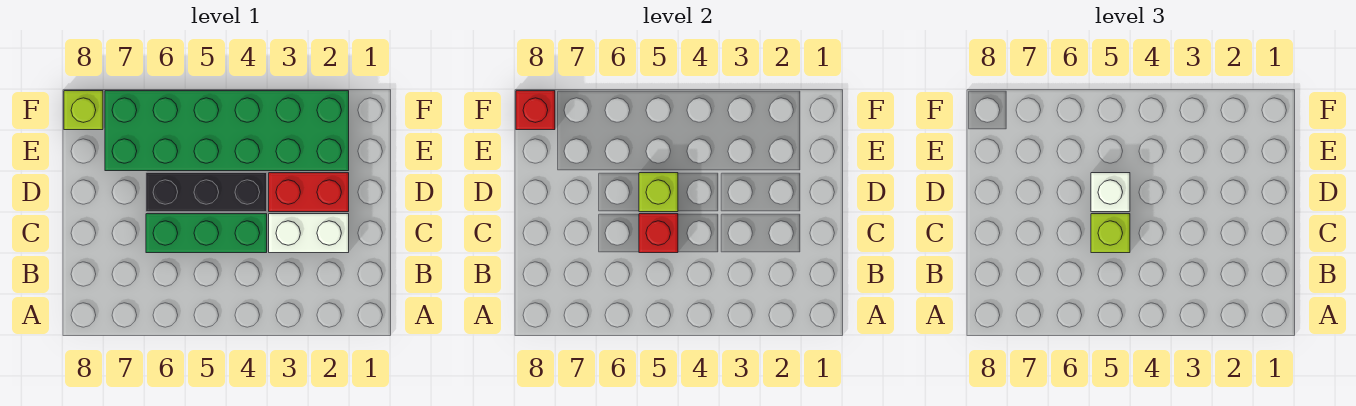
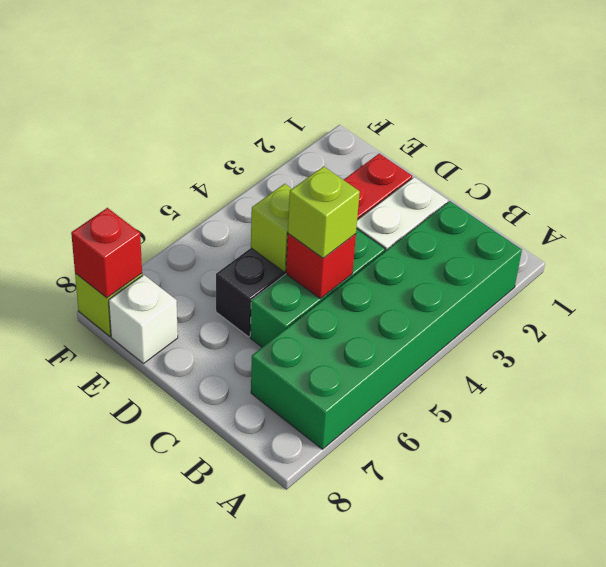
white brick D5 level 3 -> white brick E8 level 1
green brick E2:F7 level 1 -> green brick A2:B7 level 1

